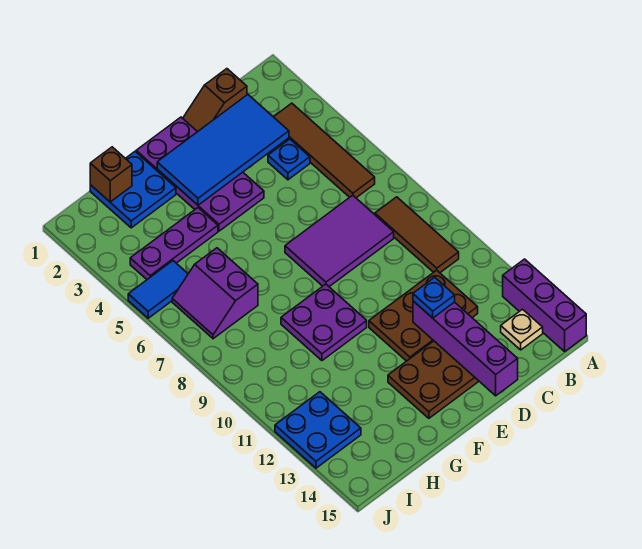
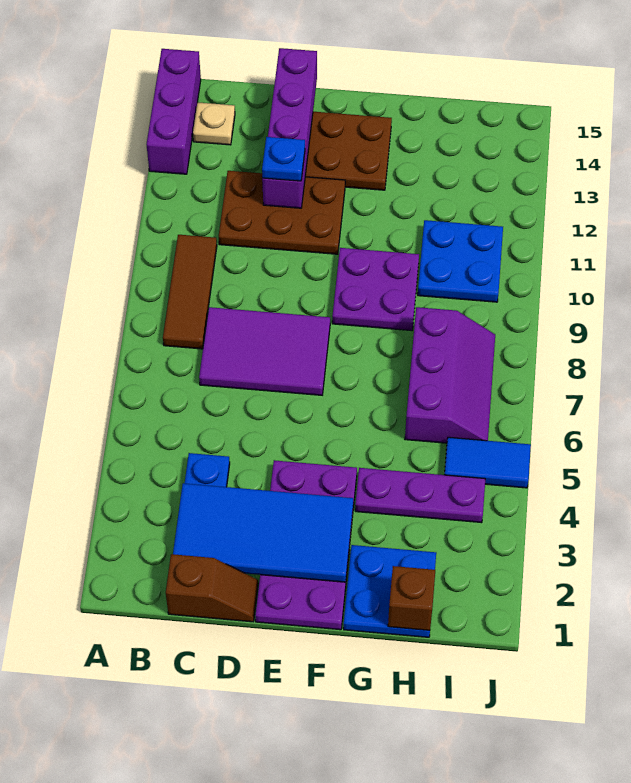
brown tile B3:B6 level 1 -> none
purple slope H6:I7 level 1 top H -> purple slope H6:I8 level 1 top H
blue plate I12:J13 level 1 -> blue plate H10:I11 level 1

